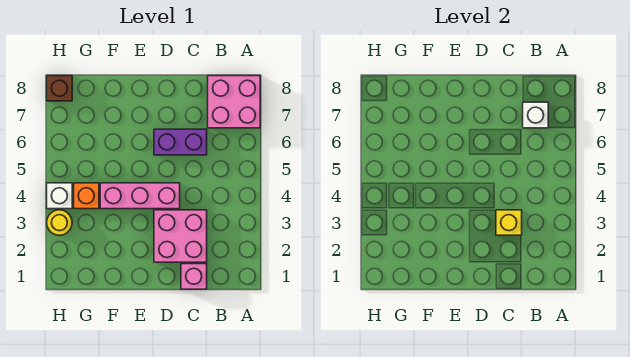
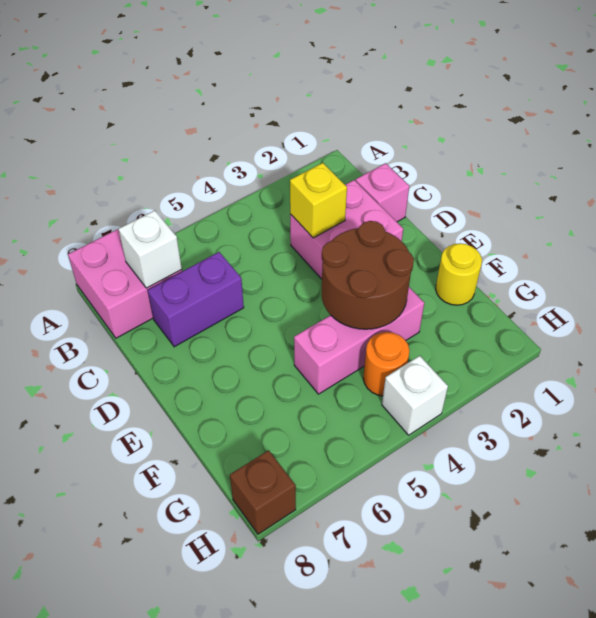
purple brick C6:D6 level 1 -> purple brick C6:C7 level 1
pink brick D4:F4 level 1 -> pink brick F3:F5 level 1
none -> brown round brick E3:F4 level 2
orange brick G4 level 1 -> orange round brick G4 level 1
yellow round brick H3 level 1 -> yellow round brick F1 level 1

